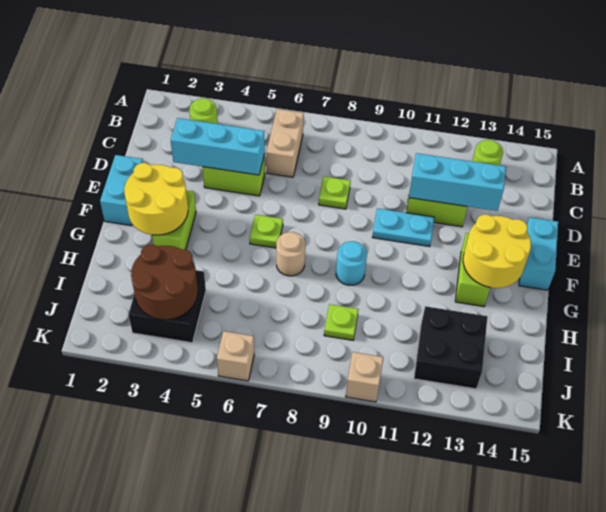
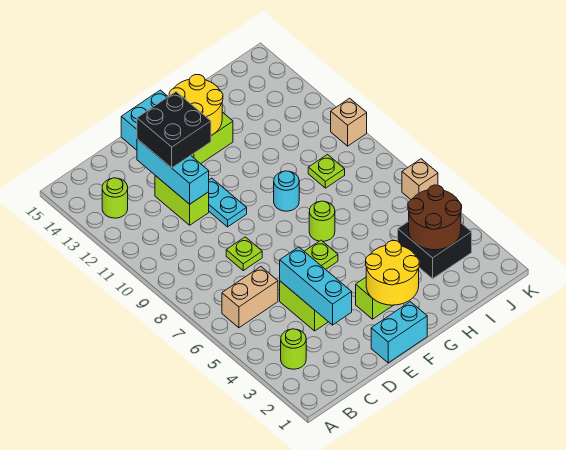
tan round brick G7 level 1 -> lime round brick G7 level 1
black brick I12:J13 level 1 -> black brick D12:E13 level 3

